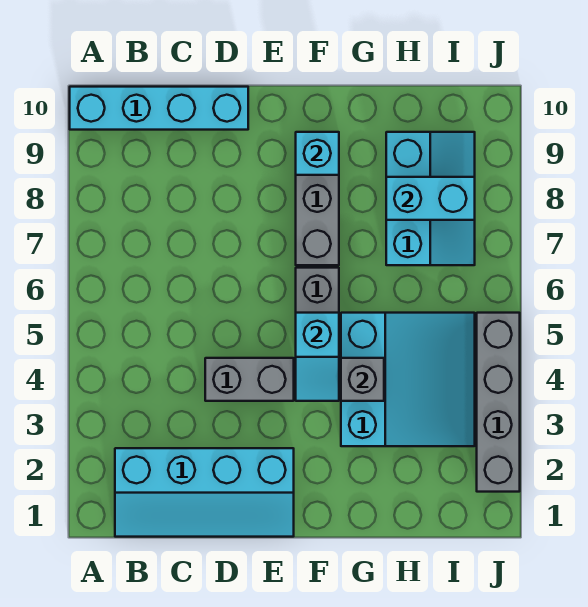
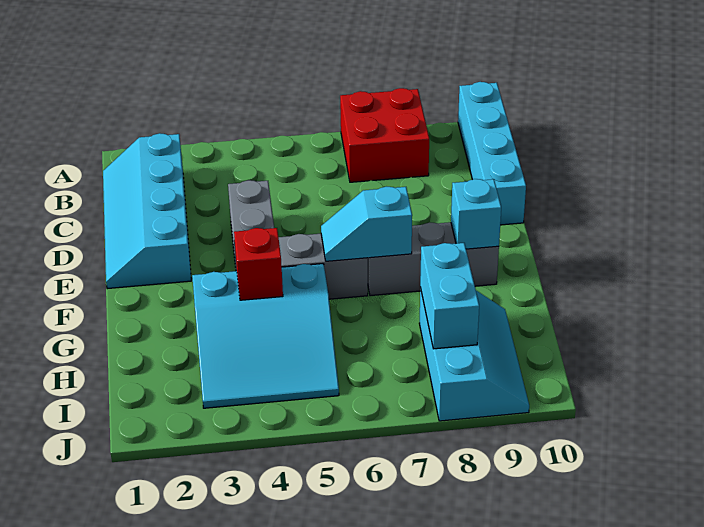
none -> red brick A7:B8 level 1
cyan slope F4:F5 level 2 top 5 -> cyan slope F6:F7 level 2 top 7
grey brick G4 level 2 -> red brick G4 level 2
cyan slope H7:I9 level 1 top H -> cyan slope H8:J9 level 1 top 8
grey brick J2:J5 level 1 -> none

